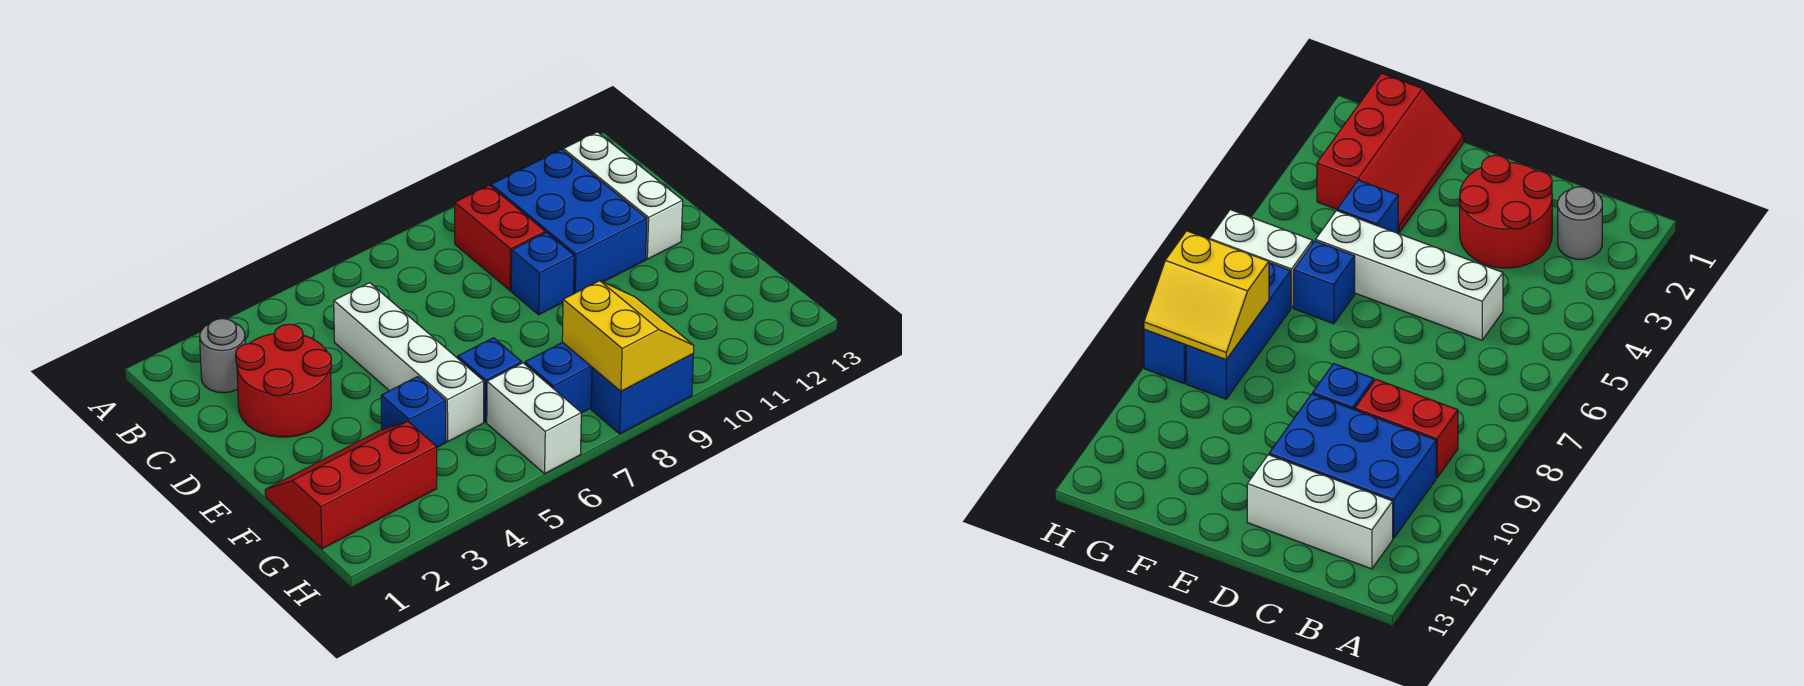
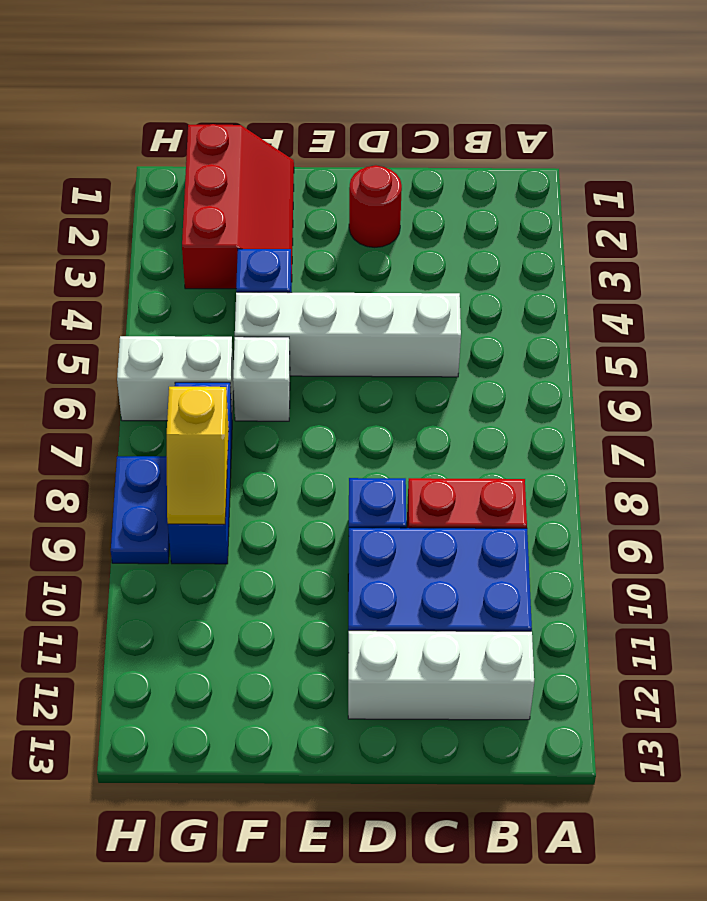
grey round brick B2 level 1 -> none
red round brick C2:D3 level 1 -> red round brick D2 level 1
blue brick F6 level 1 -> white brick F6 level 1
yellow slope G8:H9 level 2 top 8 -> yellow slope G8:G9 level 2 top 8
blue brick H8:H9 level 1 -> blue plate H8:H9 level 1

